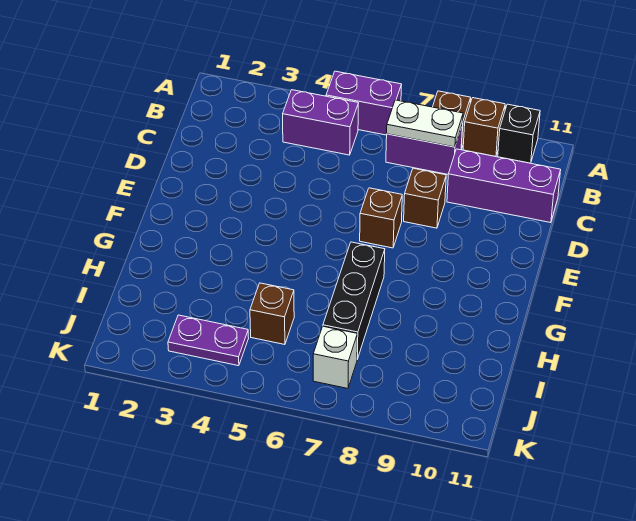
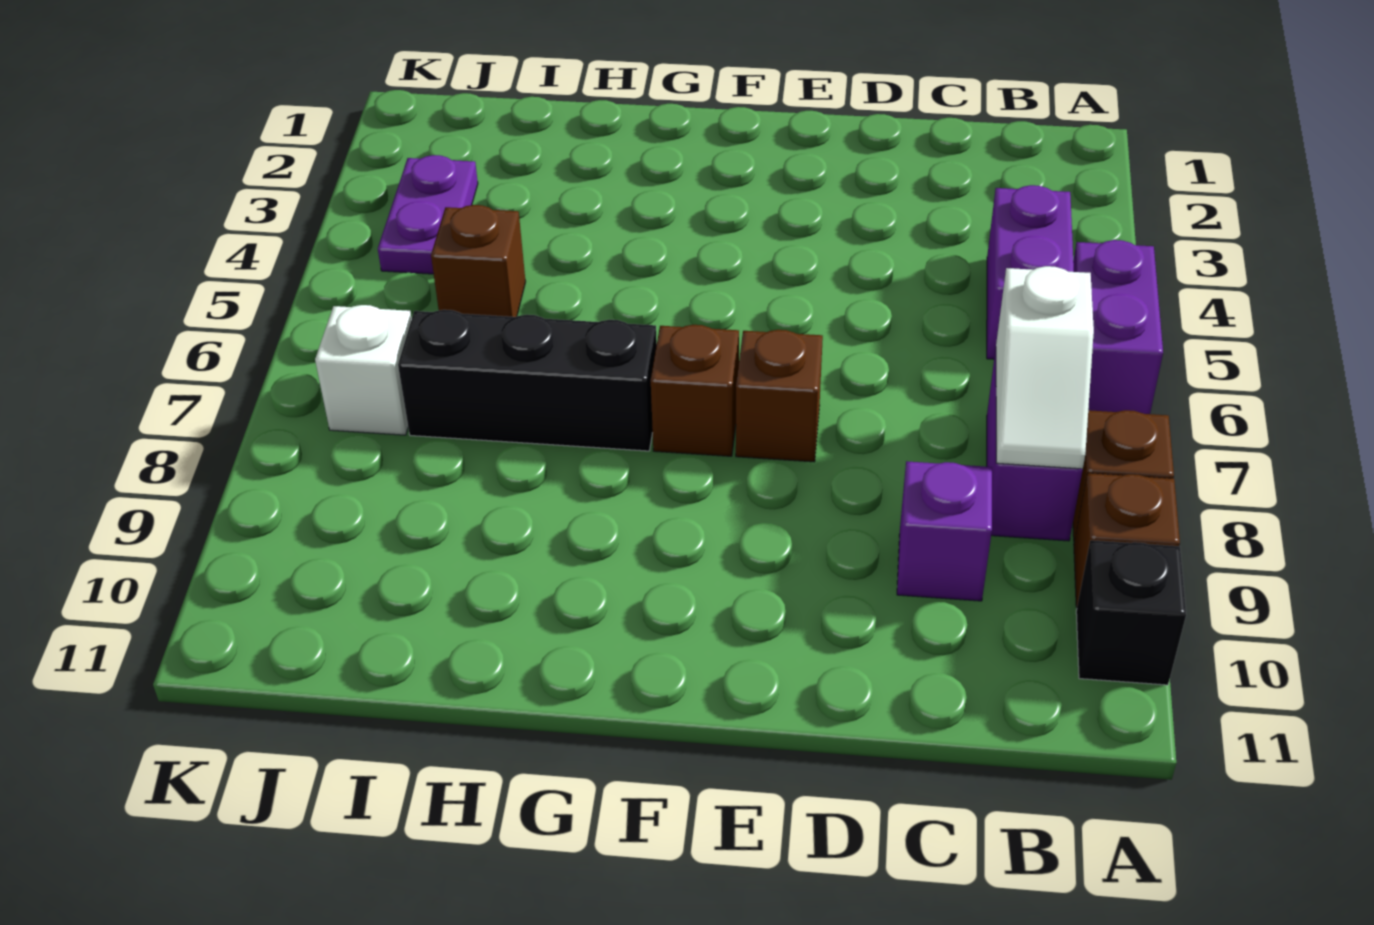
white plate B7:B8 level 2 -> white slope B7:B8 level 2 top 7
purple brick C9:C11 level 1 -> purple brick C9 level 1
brown brick D8 level 1 -> brown brick F7 level 1

